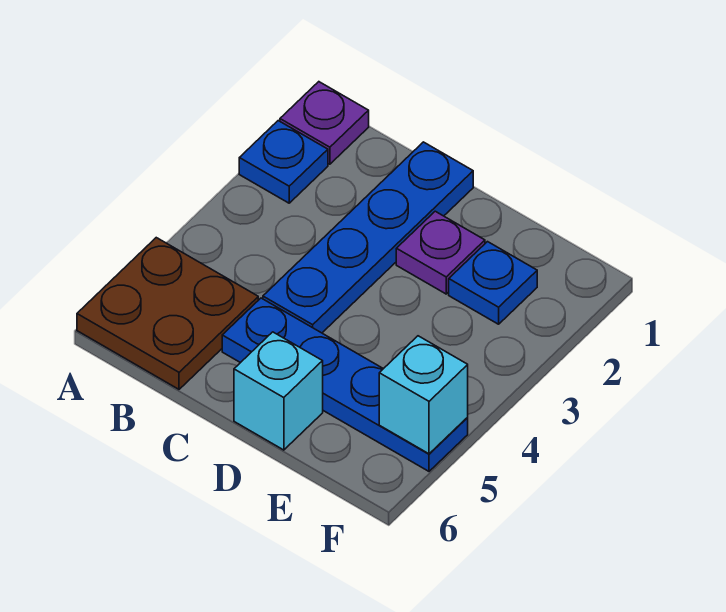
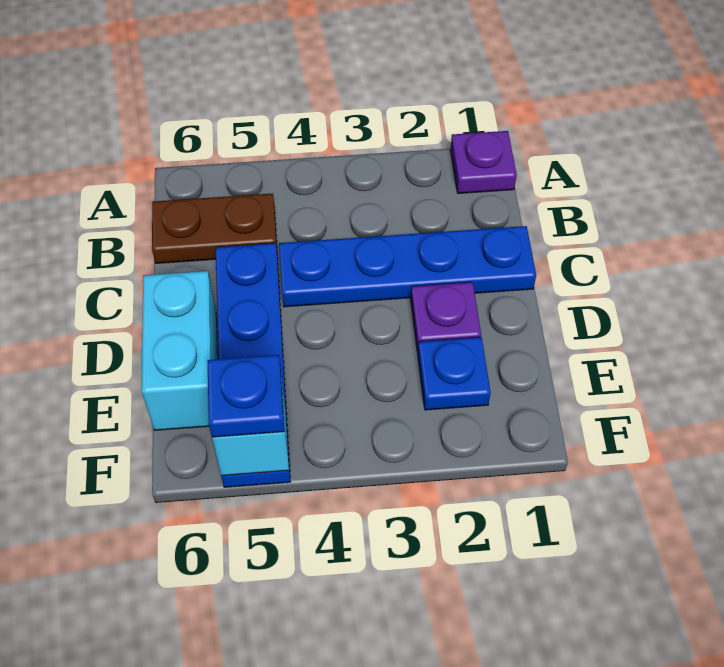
blue plate A2 level 1 -> blue plate F5 level 3
brown plate A5:B6 level 1 -> brown plate B5:B6 level 1
cyan brick D6 level 1 -> cyan brick D6:E6 level 1

